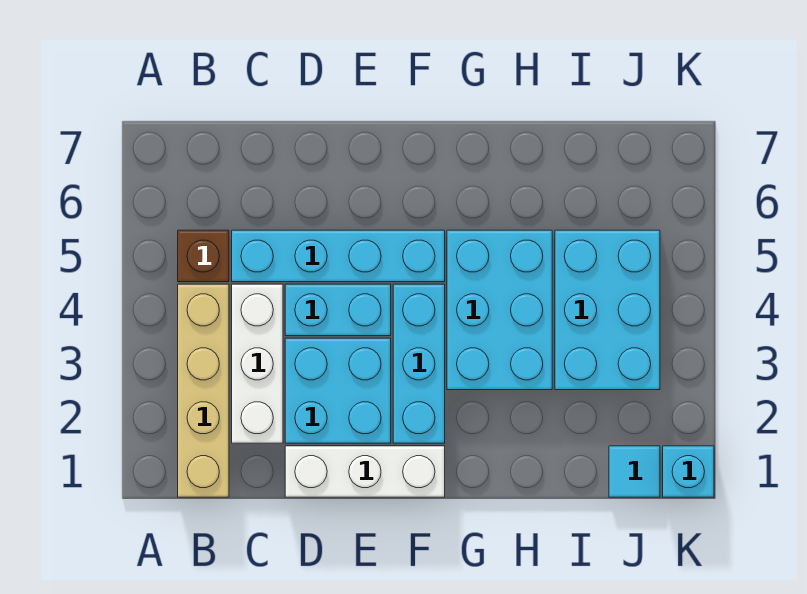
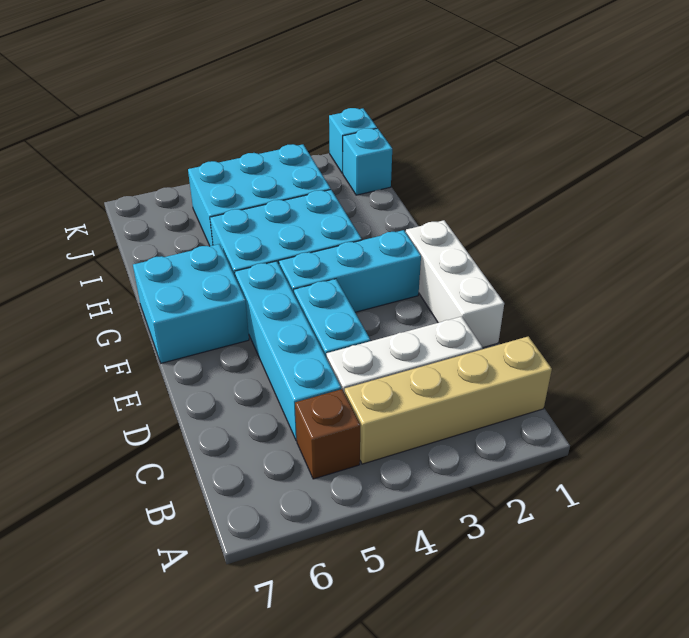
cyan brick D2:E3 level 1 -> cyan brick F6:G7 level 1
cyan tile J1 level 1 -> cyan brick J1 level 1

